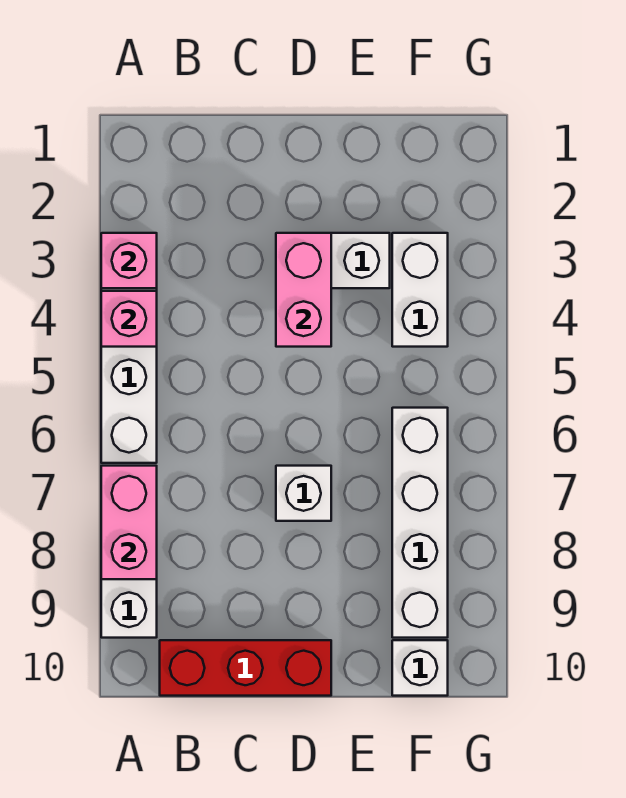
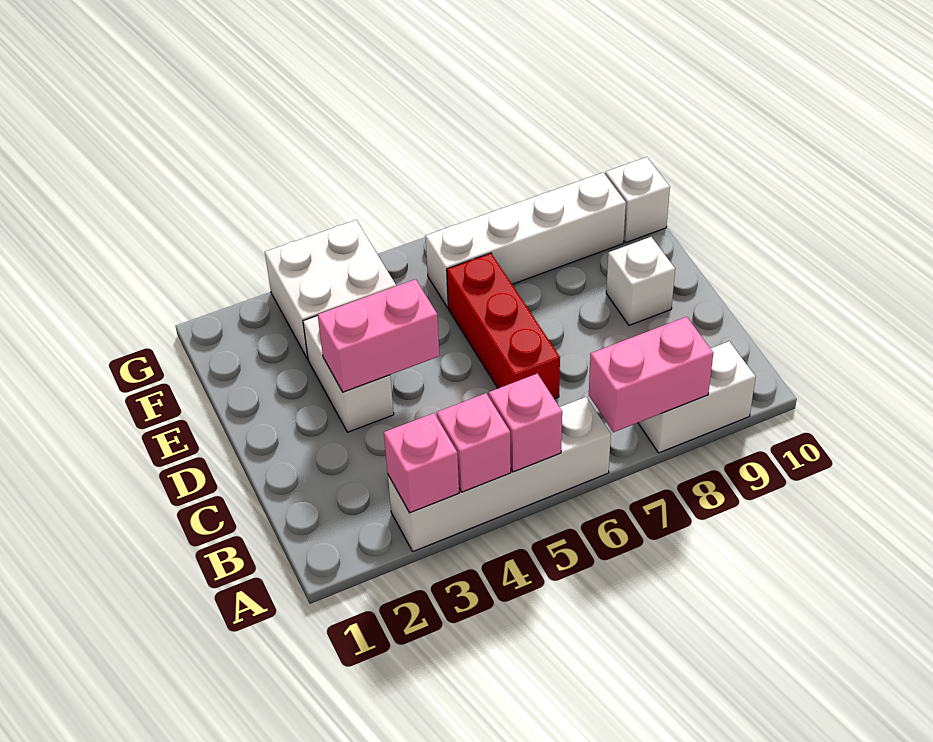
none -> pink brick A5 level 2
red brick B10:D10 level 1 -> red brick C6:E6 level 1
white brick D7 level 1 -> white brick D9 level 1
white brick F3:F4 level 1 -> white brick F3:G4 level 1

